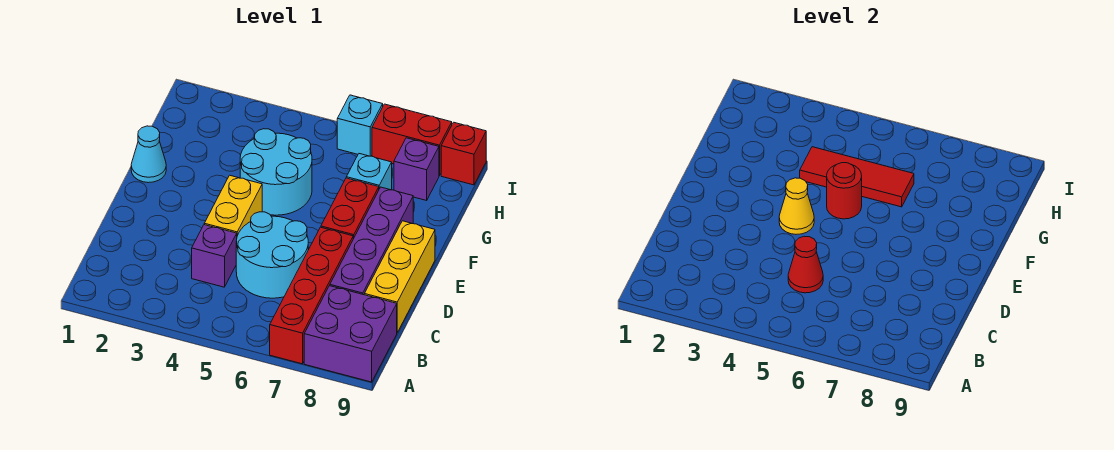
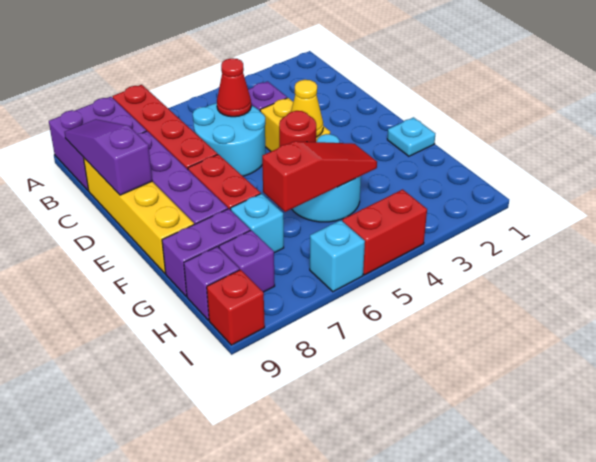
none -> purple slope B9:D9 level 2 top D
yellow brick C9:E9 level 1 -> yellow brick C9:F9 level 1
cyan cone F1 level 1 -> cyan plate F1 level 1
red tile G4:G6 level 2 -> red slope G4:G6 level 2 top 6
none -> purple brick G8:G9 level 1
none -> purple brick H9 level 1
red brick I7:I8 level 1 -> red brick I4:I5 level 1

